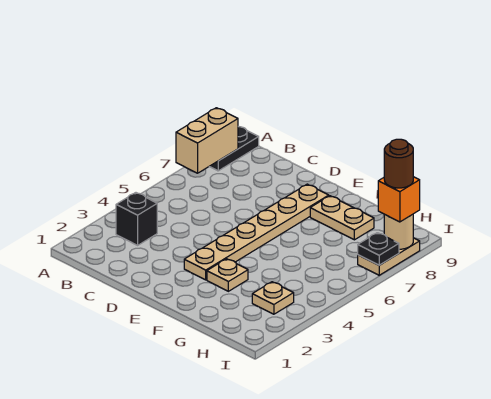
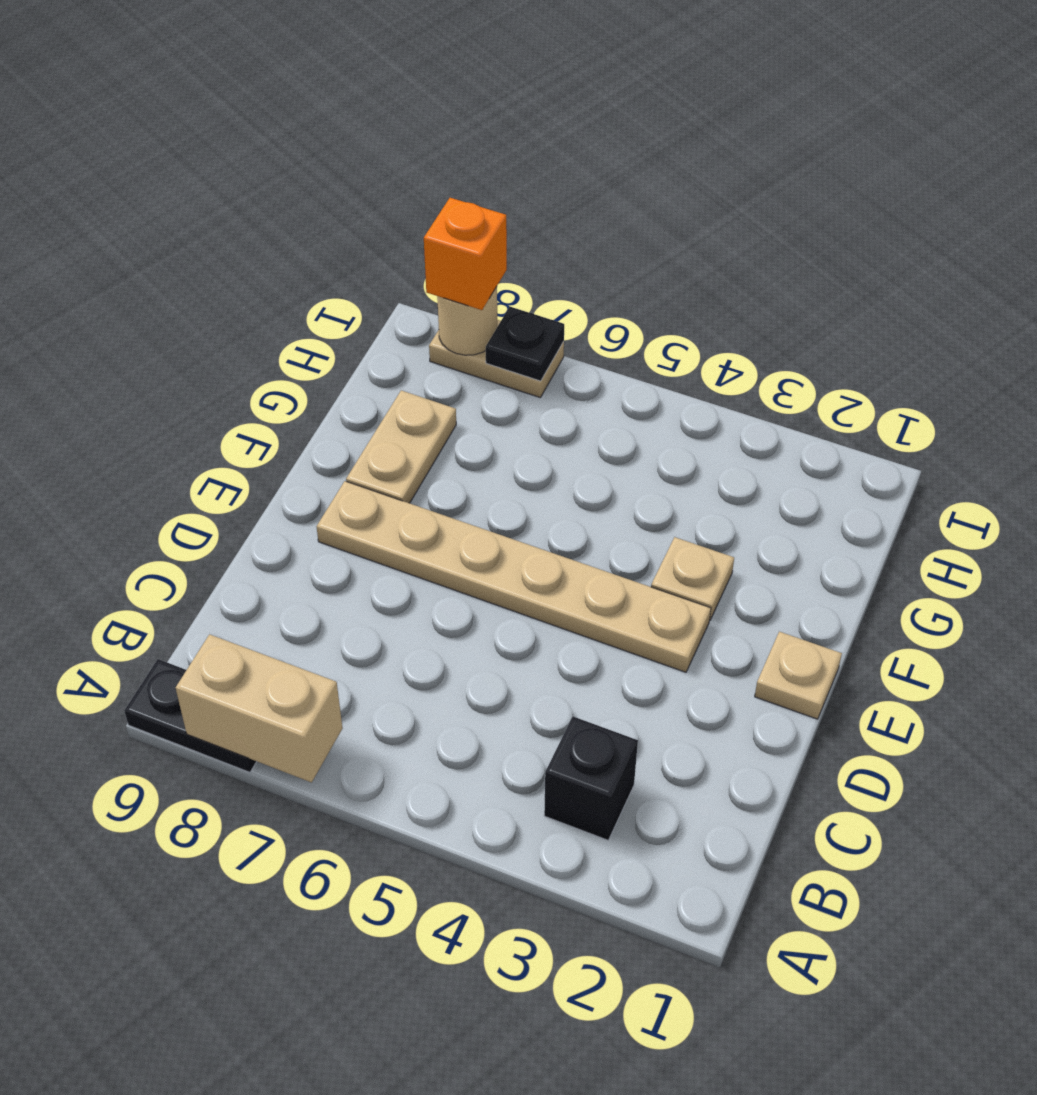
tan plate H3 level 1 -> tan plate E1 level 1
brown round brick I8 level 4 -> none

